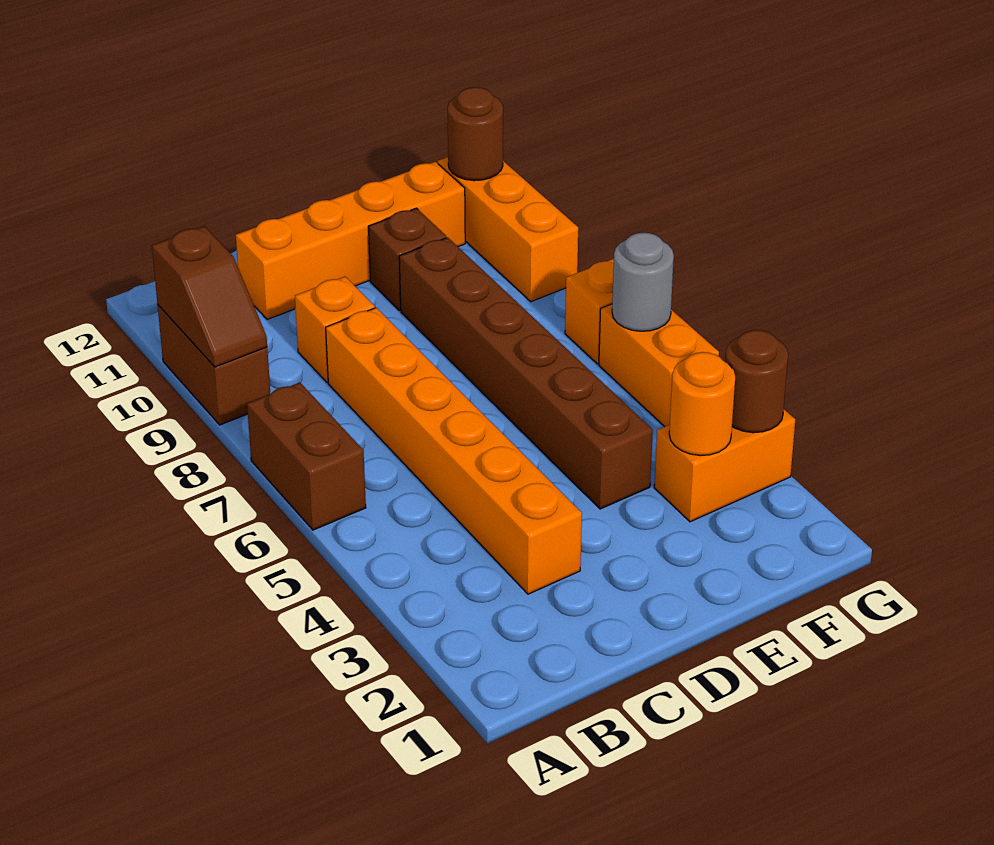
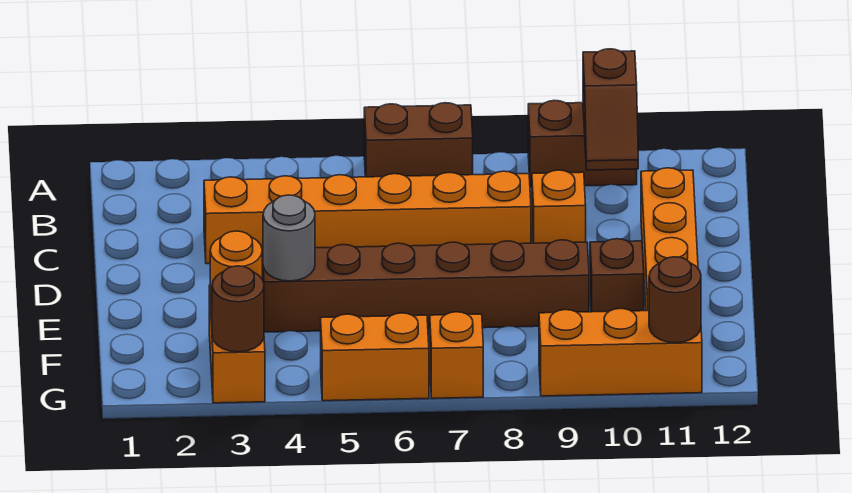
brown slope A9:A10 level 2 top 10 -> brown slope A10:B10 level 2 top A
grey round brick G6 level 2 -> grey round brick E4 level 2

